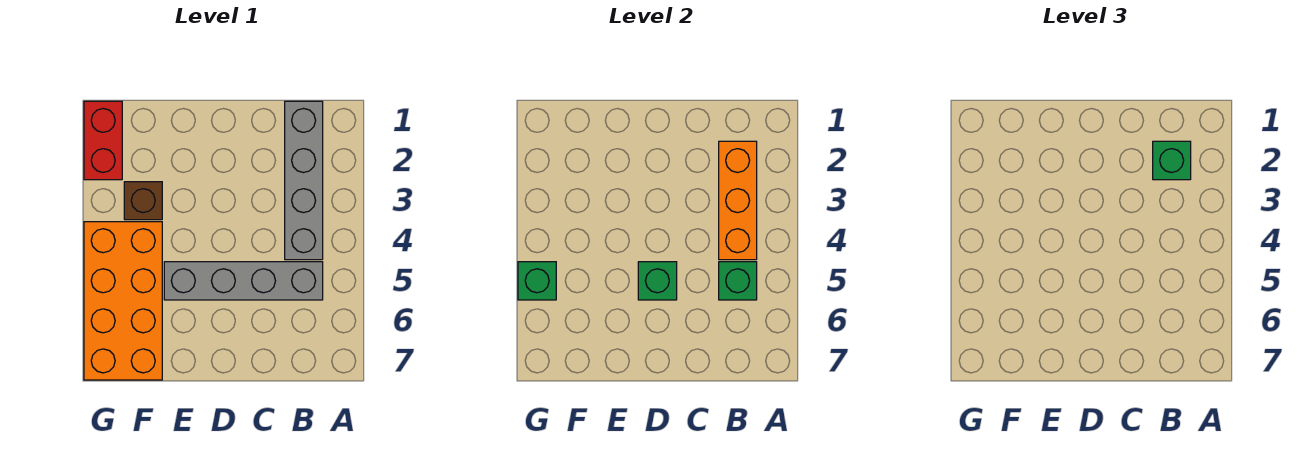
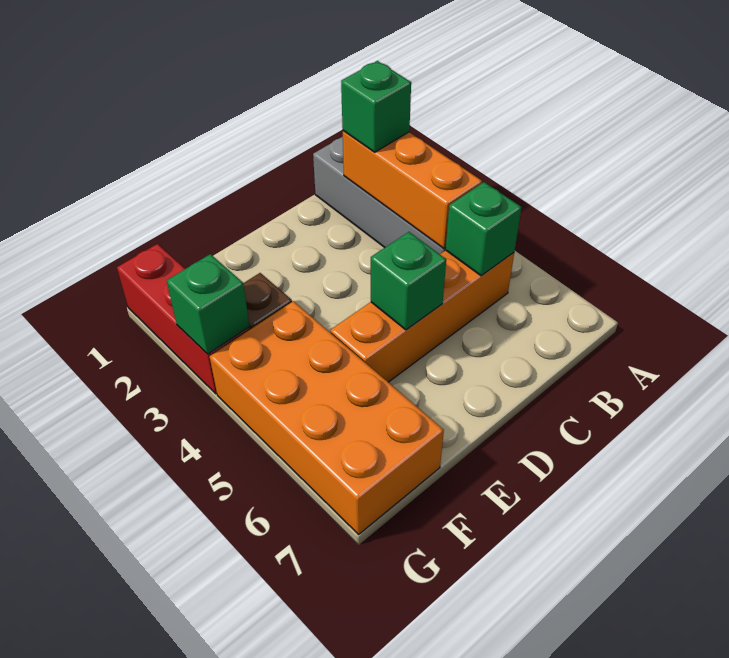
grey brick B5:E5 level 1 -> orange brick B5:E5 level 1
red brick G1:G2 level 1 -> red brick G1:G3 level 1
green brick G5 level 2 -> green brick G3 level 2

